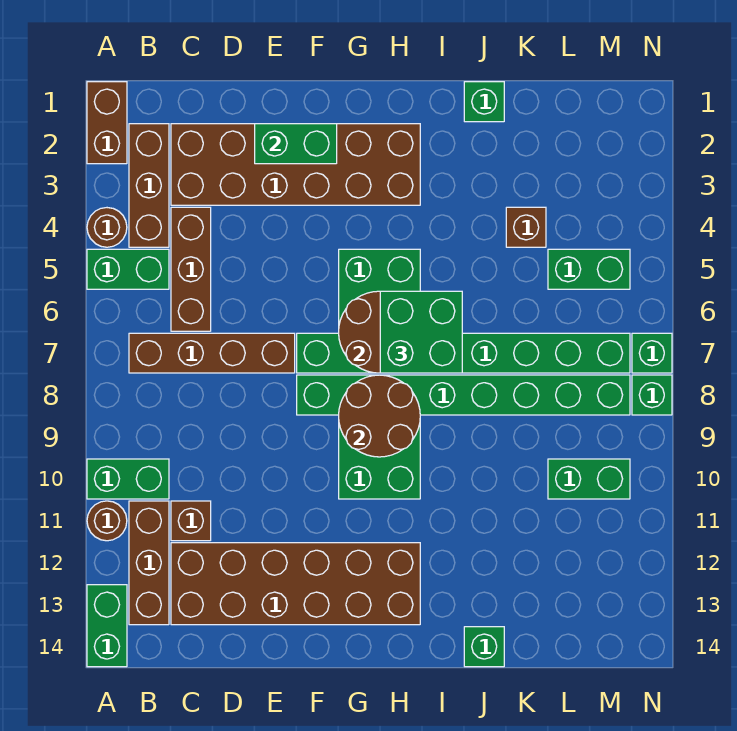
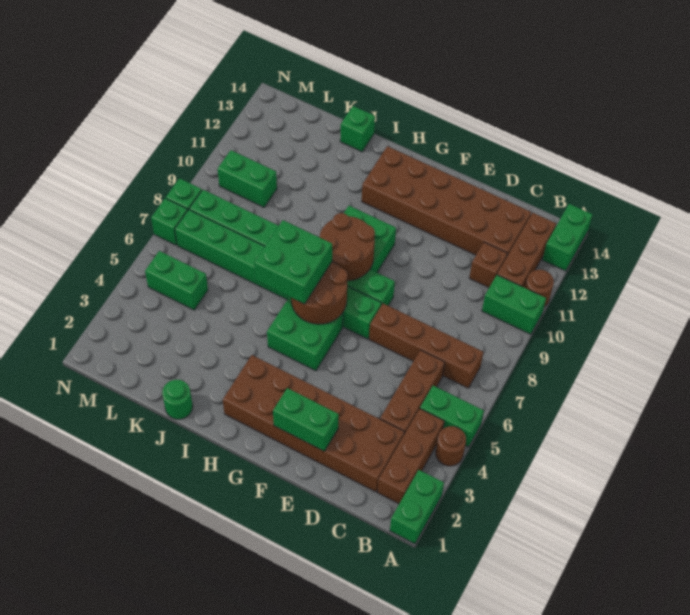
brown brick A1:A2 level 1 -> green brick A1:A2 level 1
green brick J1 level 1 -> green round brick J1 level 1
brown brick K4 level 1 -> none

